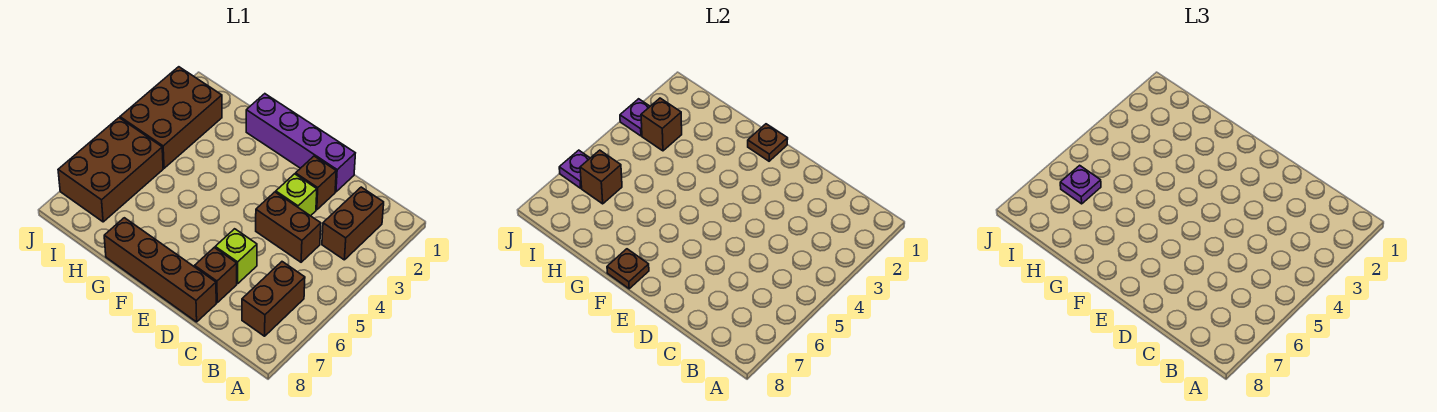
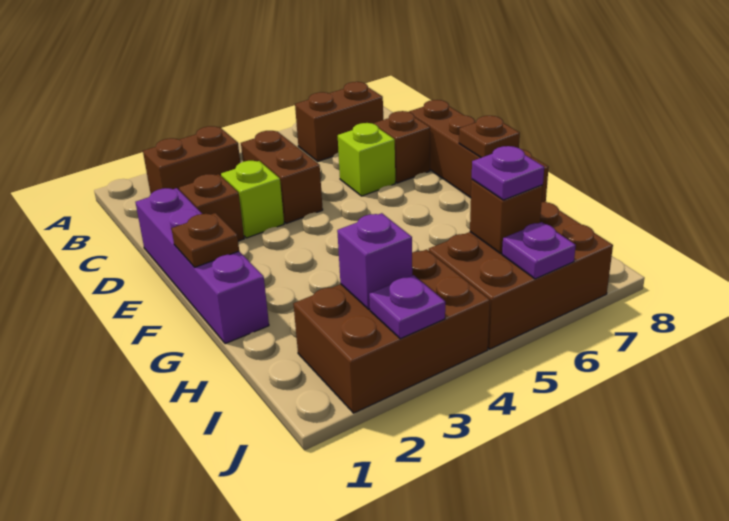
brown brick I3 level 2 -> purple brick I3 level 2

